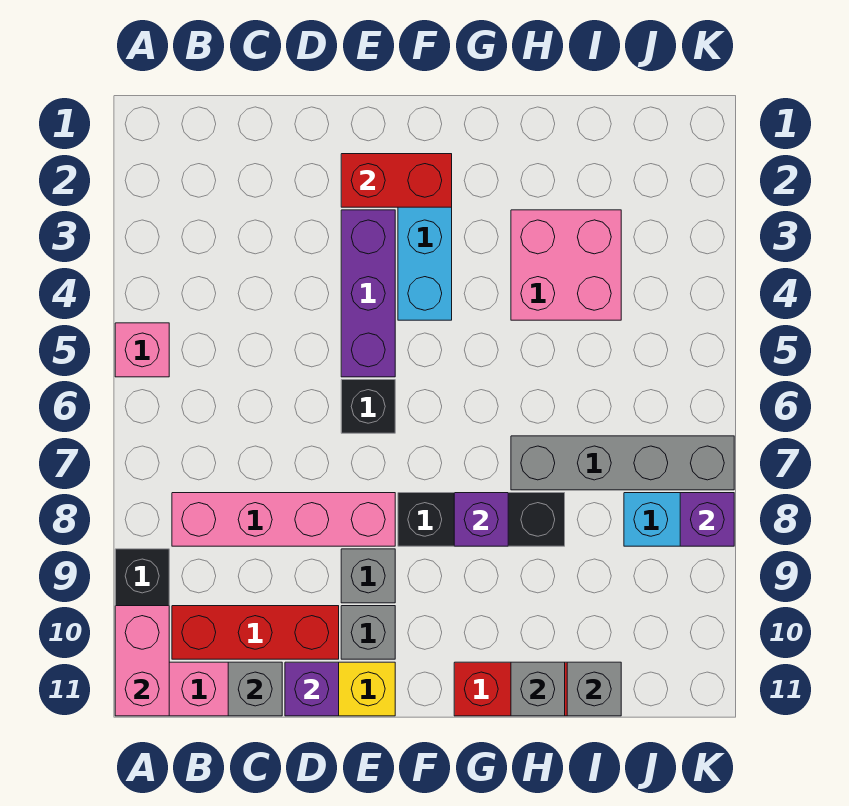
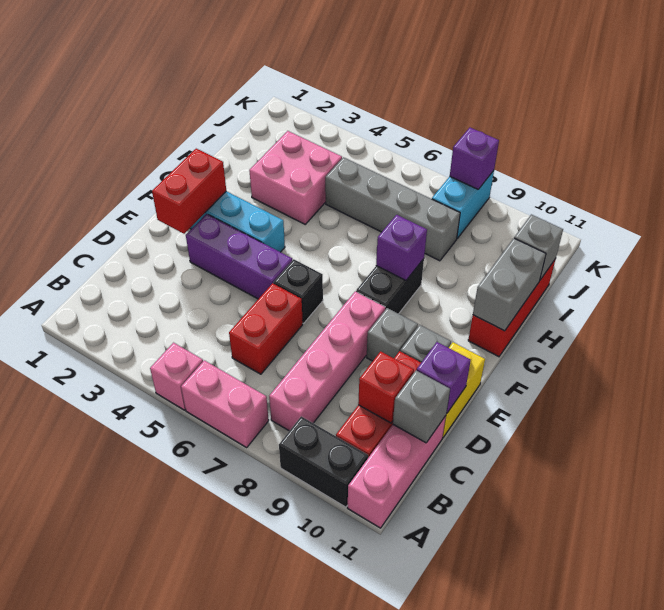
pink brick A10:A11 level 2 -> pink brick A6:A7 level 1
none -> red brick C6:D6 level 1
none -> red brick C10 level 2
black brick F8:H8 level 1 -> black brick F8:G8 level 1
grey brick H7:K7 level 1 -> grey brick I5:I8 level 1
grey brick H11 level 2 -> grey brick G11:H11 level 2

